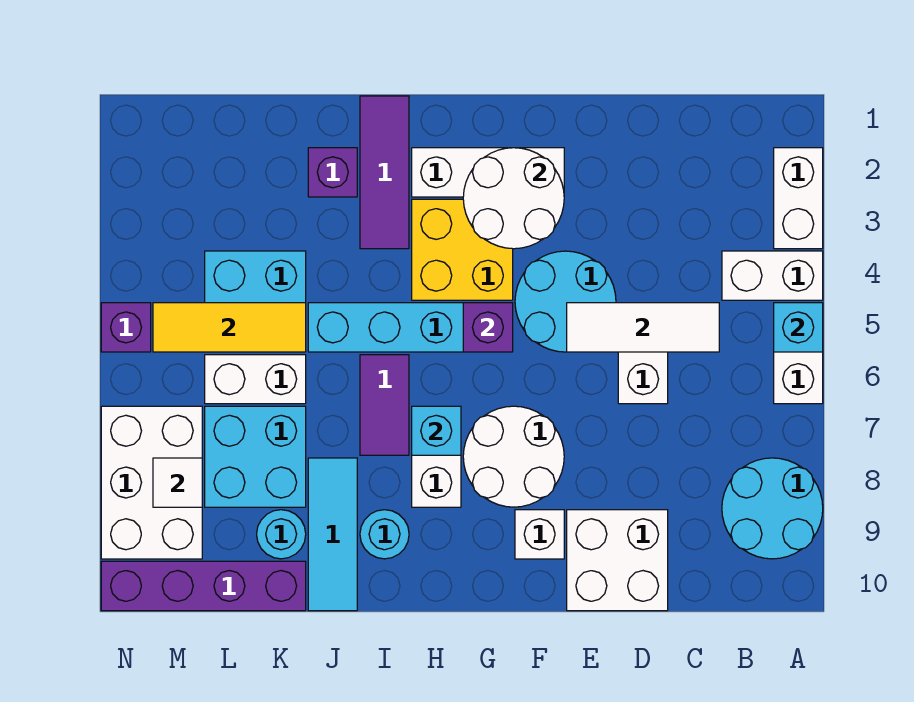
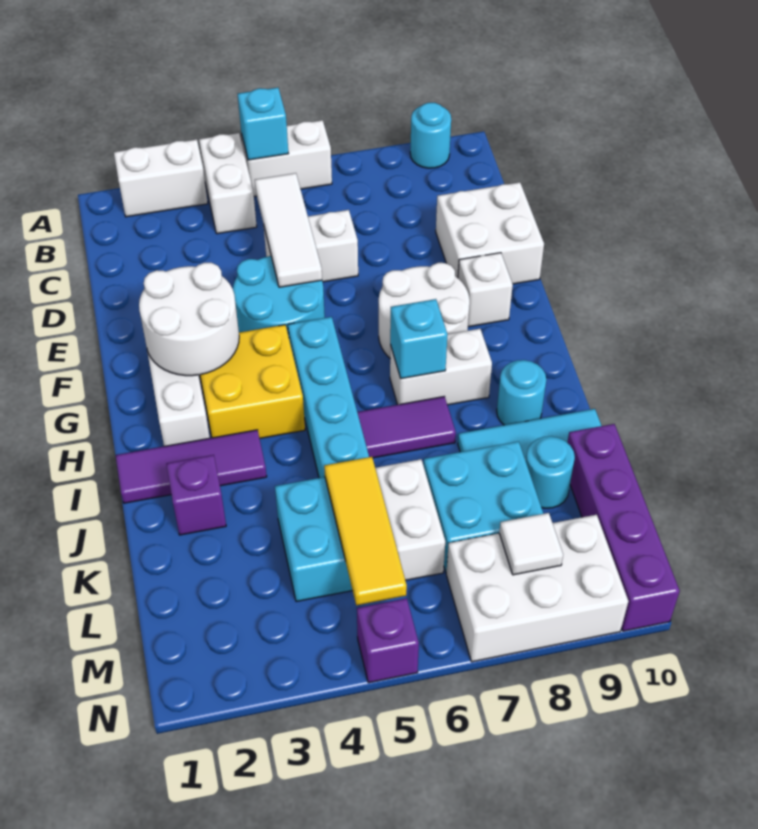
cyan round brick A8:B9 level 1 -> cyan round brick A9 level 1
purple brick G5 level 2 -> none

